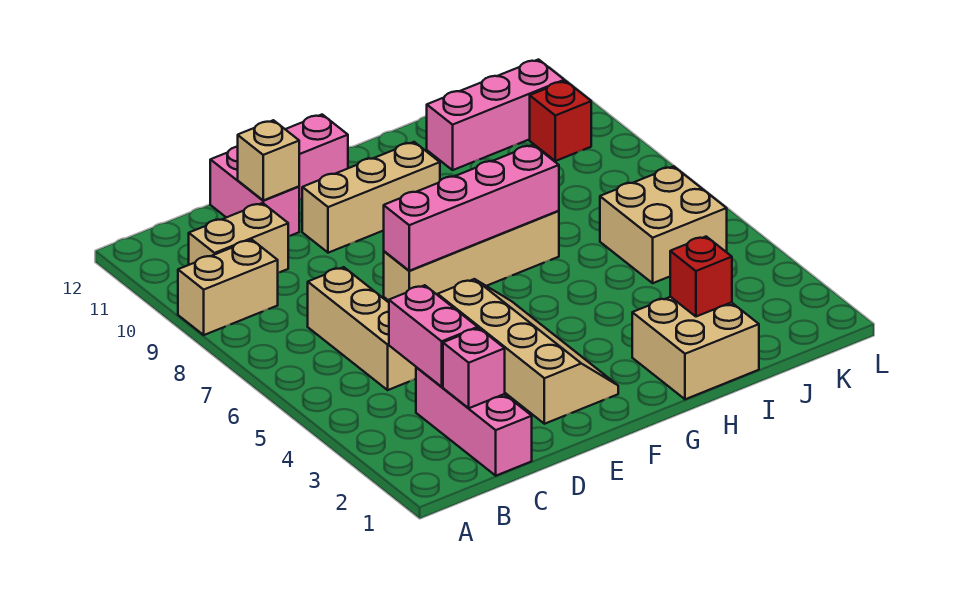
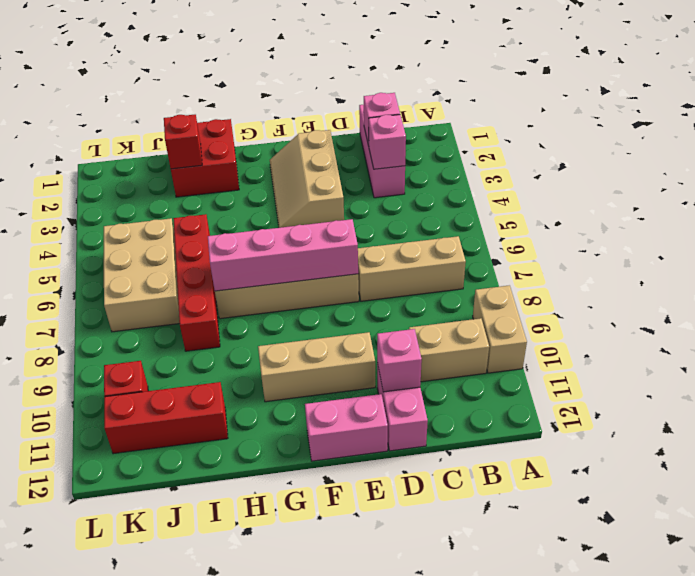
tan brick A9:B9 level 1 -> tan brick A9:A10 level 1
pink brick C3:C4 level 2 -> pink brick C3 level 2
tan brick C5:C7 level 1 -> tan brick B7:D7 level 1
tan brick D11 level 2 -> pink brick D11 level 2
tan slope E2:F5 level 1 top E -> tan slope E2:F4 level 1 top E
tan brick H1:I2 level 1 -> red brick H1:I2 level 1
none -> red brick I5:I8 level 1
pink brick I11:K11 level 1 -> red brick I11:K11 level 1
tan brick J5:K6 level 1 -> tan brick J5:K7 level 1

